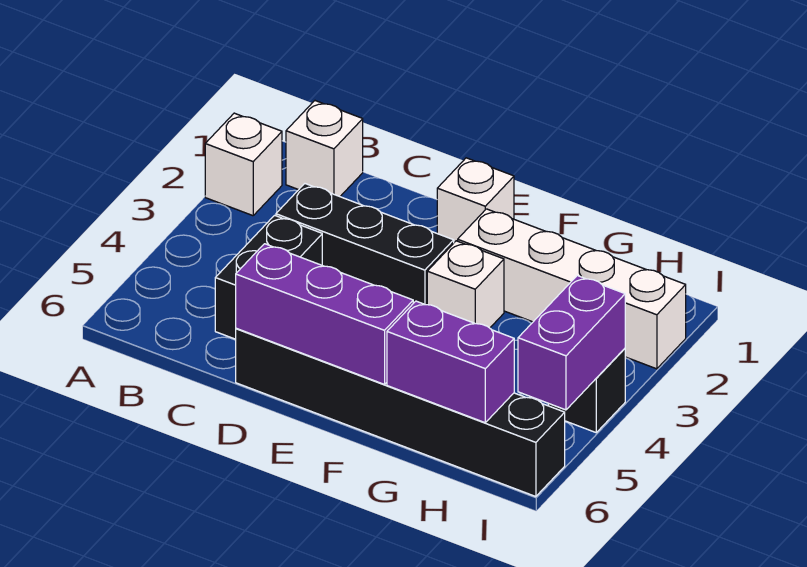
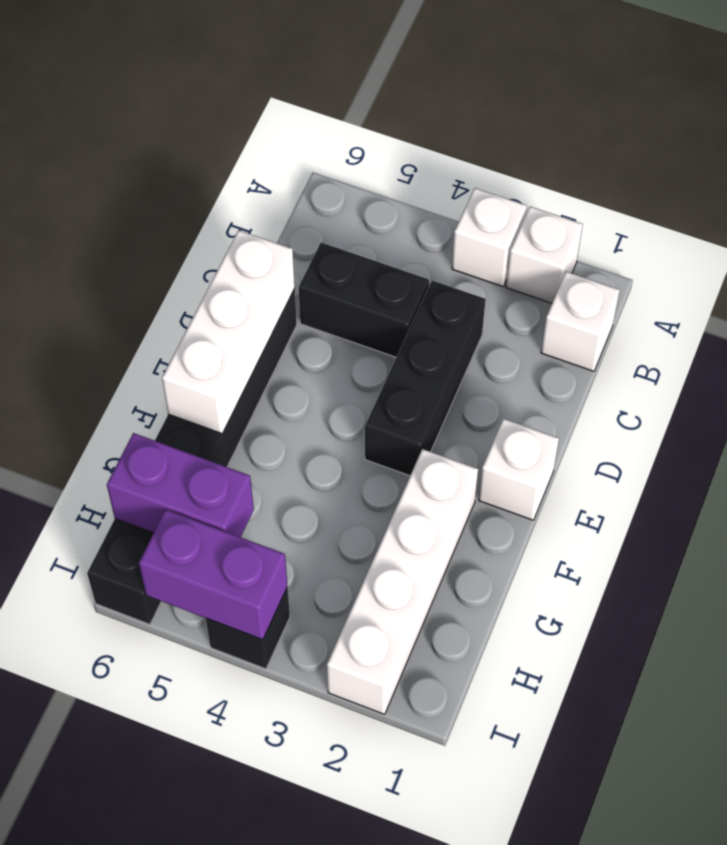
purple brick D6:F6 level 2 -> white brick D6:F6 level 2
white brick F3 level 1 -> white brick A3 level 1
purple brick G6:H6 level 2 -> purple brick H5:H6 level 2

